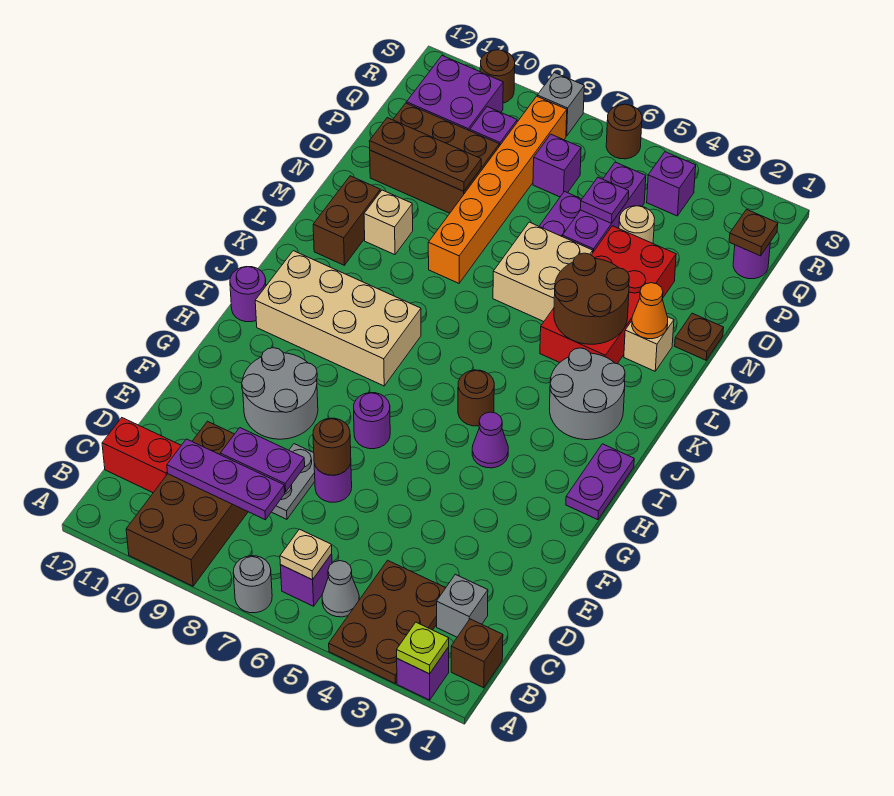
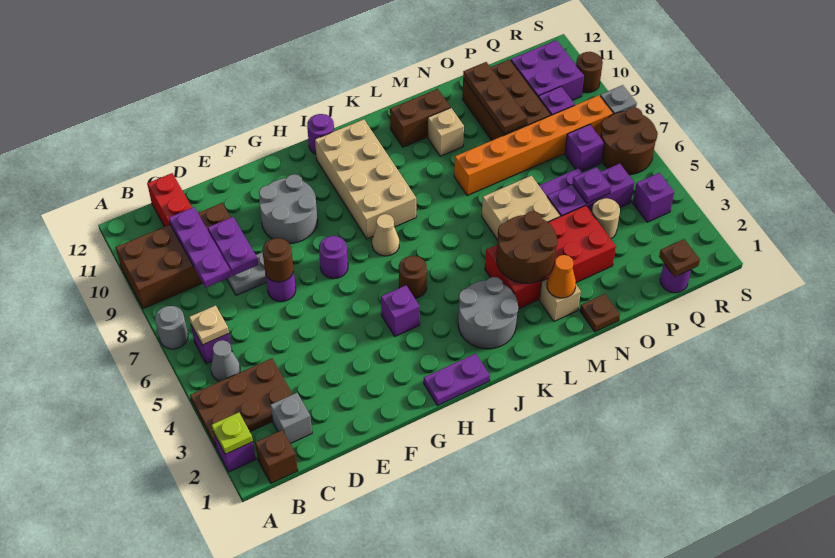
purple cone H4 level 1 -> purple brick H4 level 1
none -> tan cone I7 level 1
brown round brick S6 level 1 -> brown round brick R6:S7 level 1

